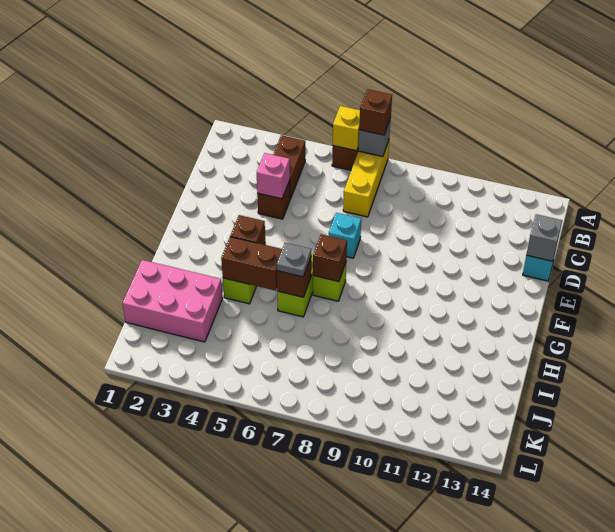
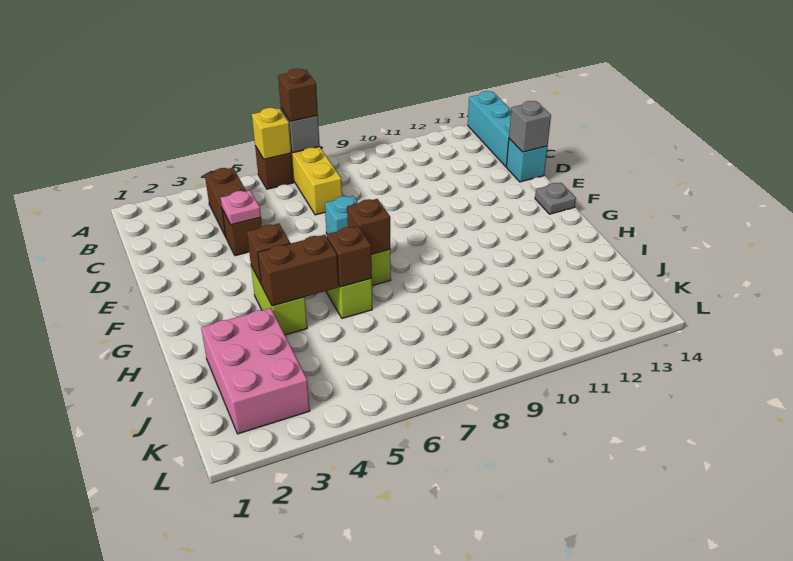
none -> cyan brick A14:C14 level 1
pink brick D4 level 2 -> pink plate D4 level 2
grey plate H6 level 3 -> grey plate F14 level 1
pink brick I1:J3 level 1 -> pink brick I2:K3 level 1

